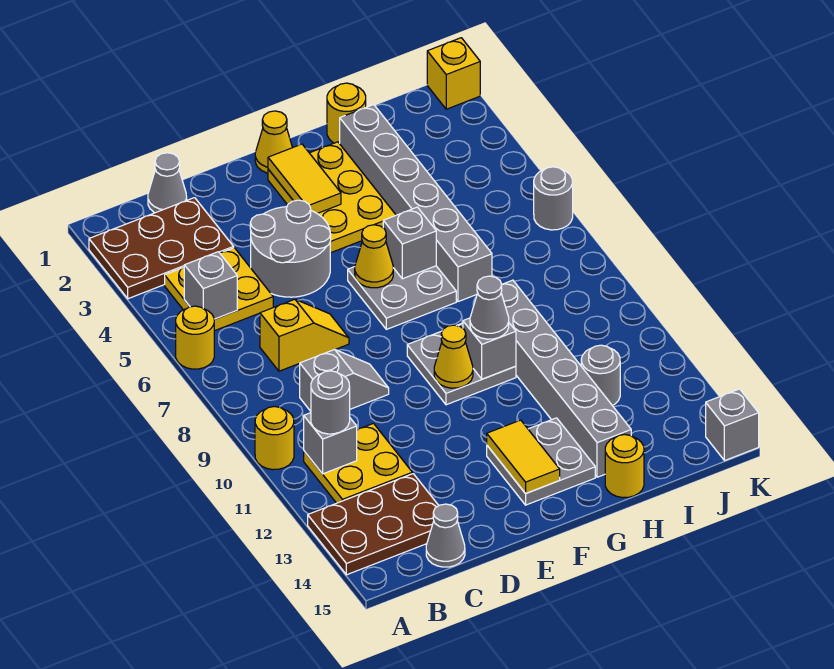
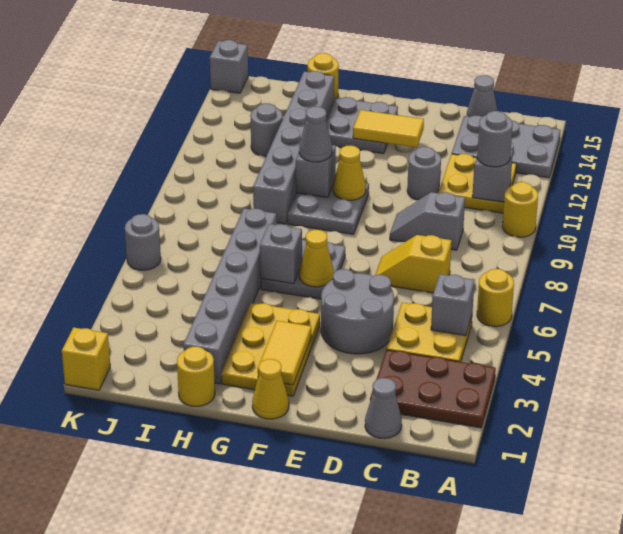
brown plate A13:C14 level 1 -> grey plate A13:C14 level 1
none -> grey round brick D11 level 1
yellow tile F13:F14 level 2 -> yellow tile E13:F13 level 2

